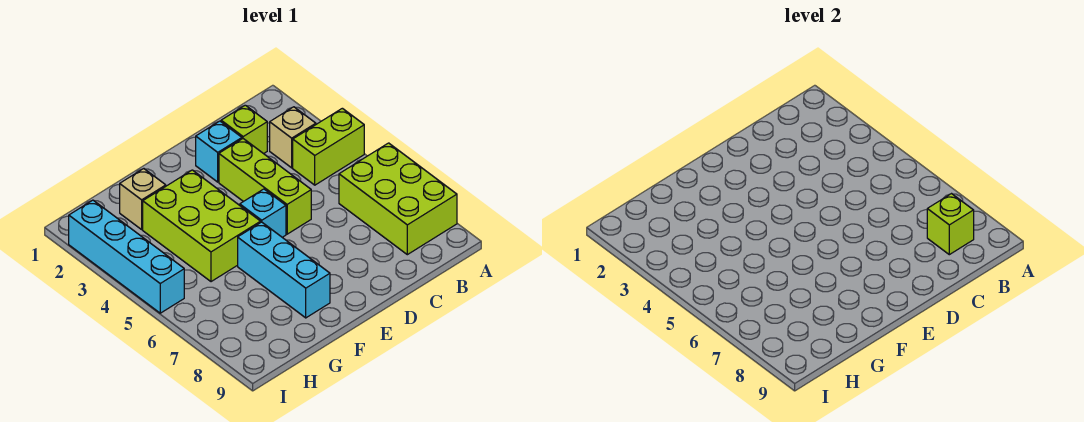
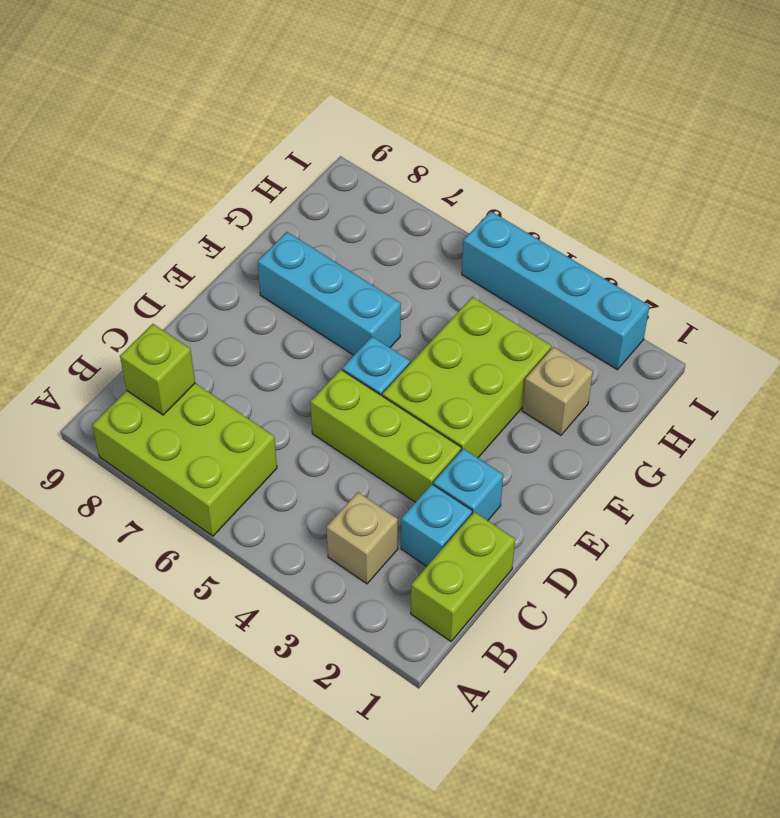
lime brick A4:B4 level 1 -> lime brick B1:C1 level 1
lime brick C2 level 1 -> cyan brick C2 level 1
lime brick F3:G5 level 1 -> lime brick E3:G4 level 1

